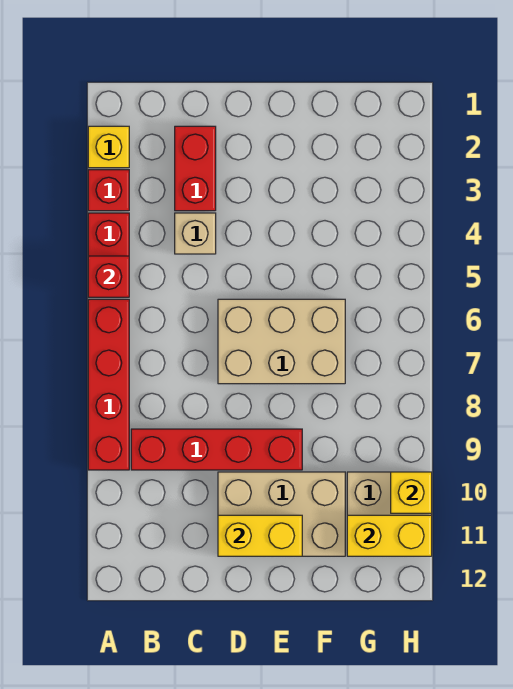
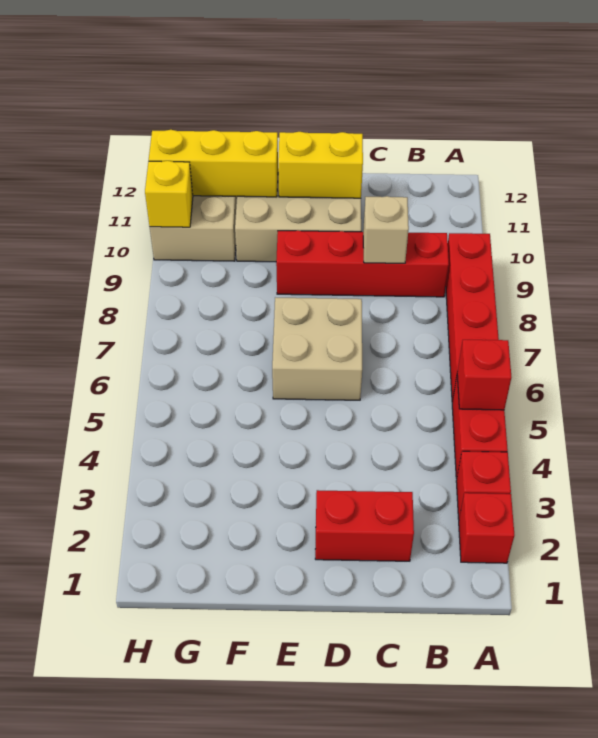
yellow brick A2 level 1 -> red brick A2 level 1
red brick C2:C3 level 1 -> red brick C2:D2 level 1
tan brick C4 level 1 -> tan brick C9 level 2
tan brick D6:F7 level 1 -> tan brick D6:E7 level 1
yellow brick G11:H11 level 2 -> yellow brick F11:H11 level 2

